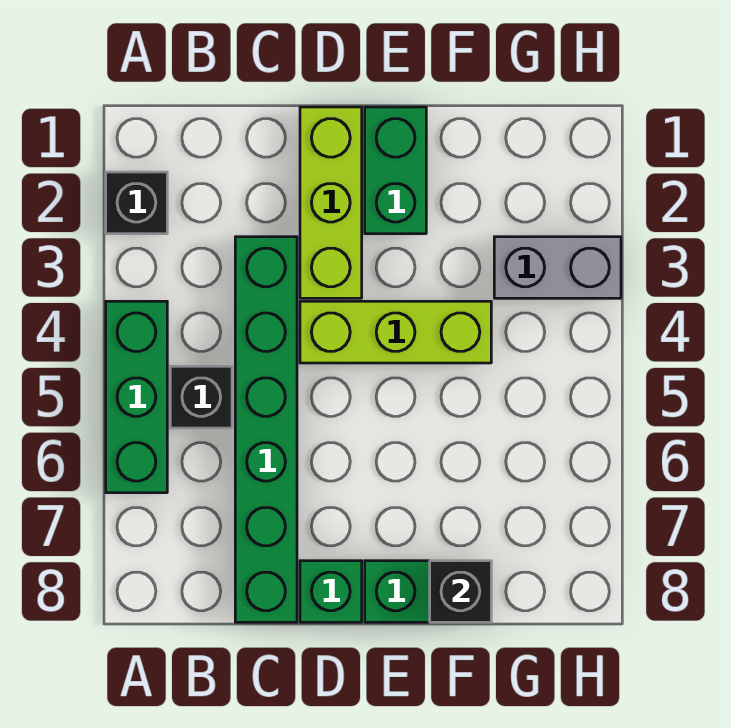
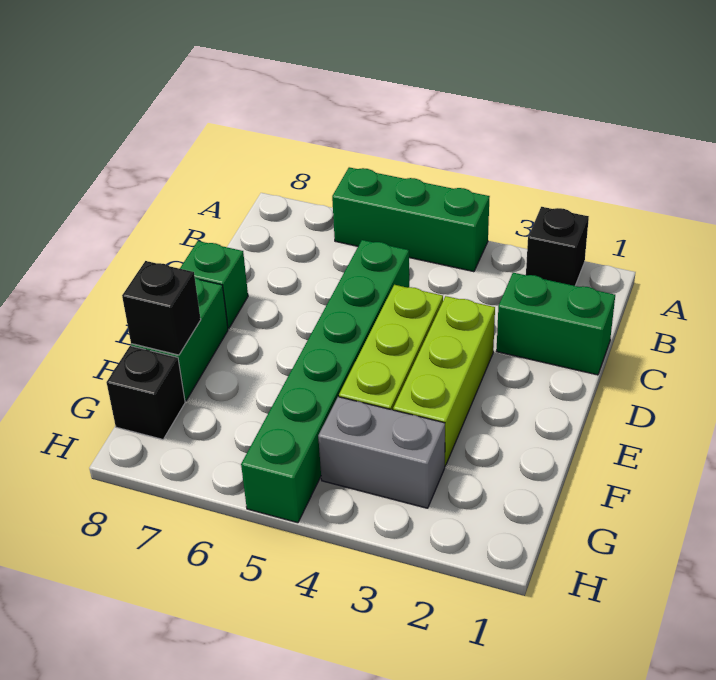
black brick B5 level 1 -> black brick G8 level 1
green brick C3:C8 level 1 -> green brick C5:H5 level 1
lime brick D1:D3 level 1 -> lime brick D3:F3 level 1
green brick E1:E2 level 1 -> green brick C1:C2 level 1
grey brick G3:H3 level 1 -> grey brick G3:G4 level 1

